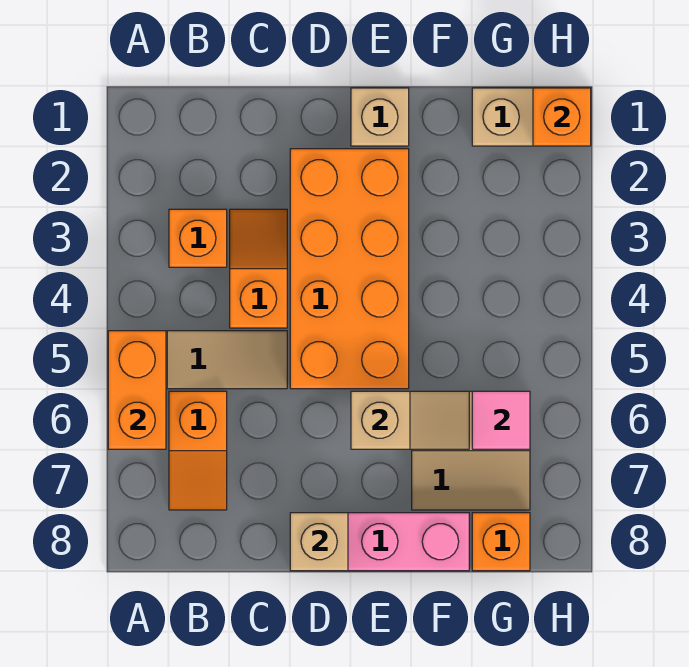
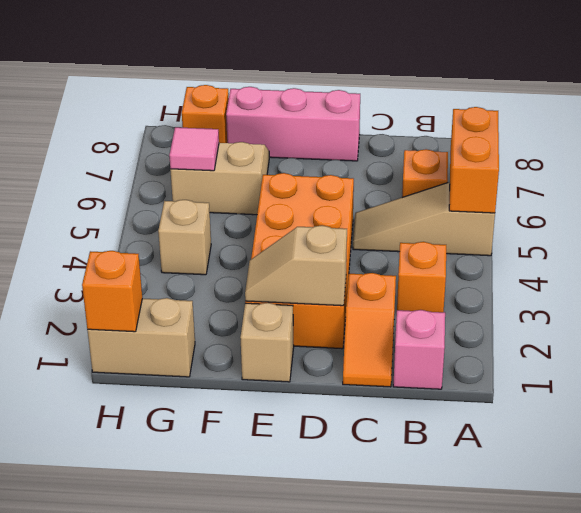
none -> pink brick B1 level 1
orange slope C3:C4 level 1 top 4 -> orange slope C1:C2 level 1 top 2
tan brick D8 level 2 -> tan brick G4 level 1
tan slope E6:F6 level 2 top E -> tan slope D2:E2 level 2 top D

